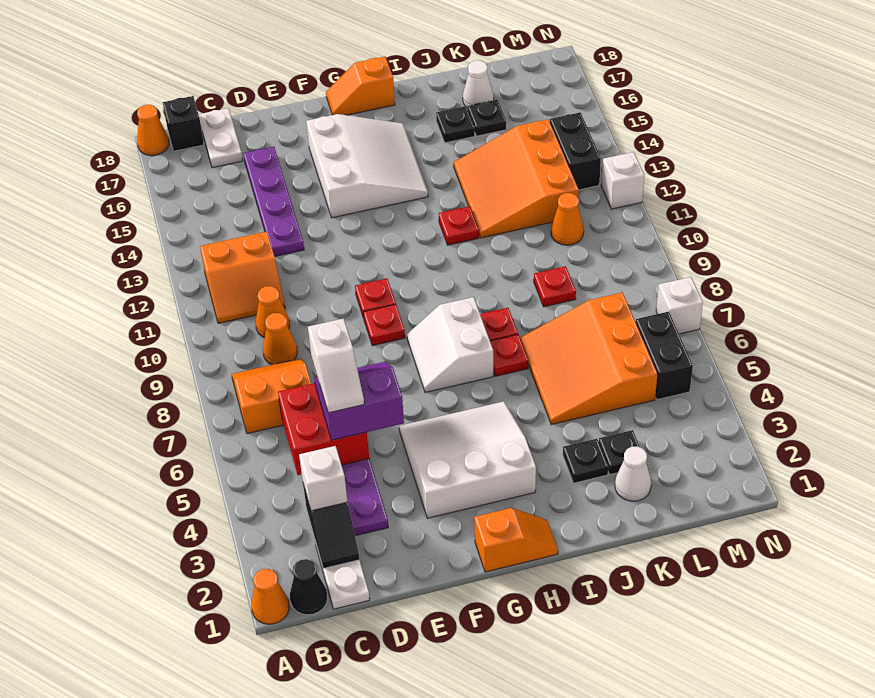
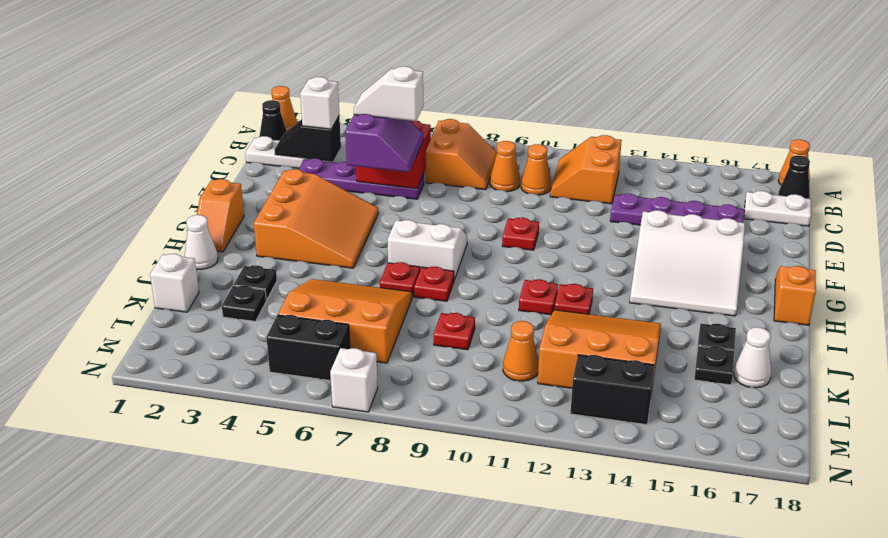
black brick B18 level 1 -> black cone B18 level 1
white slope F3:H5 level 1 top 3 -> orange slope F3:H5 level 1 top 3
red plate F9 level 1 -> red plate I11 level 1
white cone K2 level 1 -> white cone I1 level 1
white brick N12 level 1 -> white brick K1 level 1

